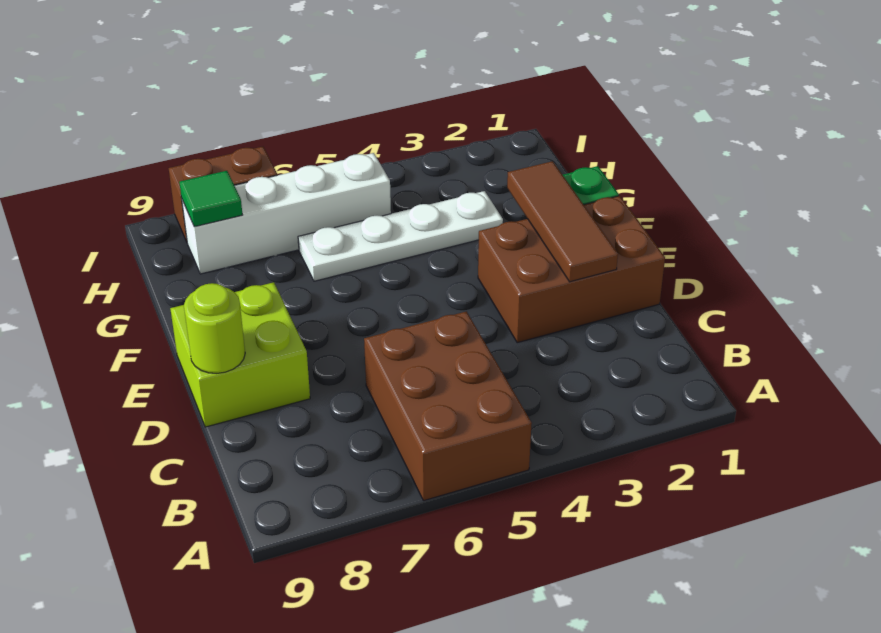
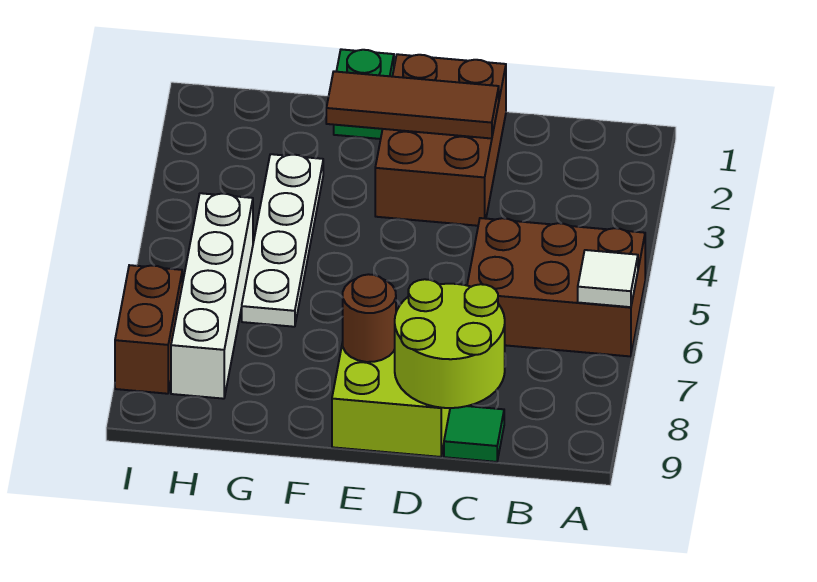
none -> white tile A6 level 2
lime round brick D9 level 2 -> lime round brick C8:D9 level 2
none -> brown round brick E8 level 2
green tile H8 level 2 -> green tile C9 level 1

